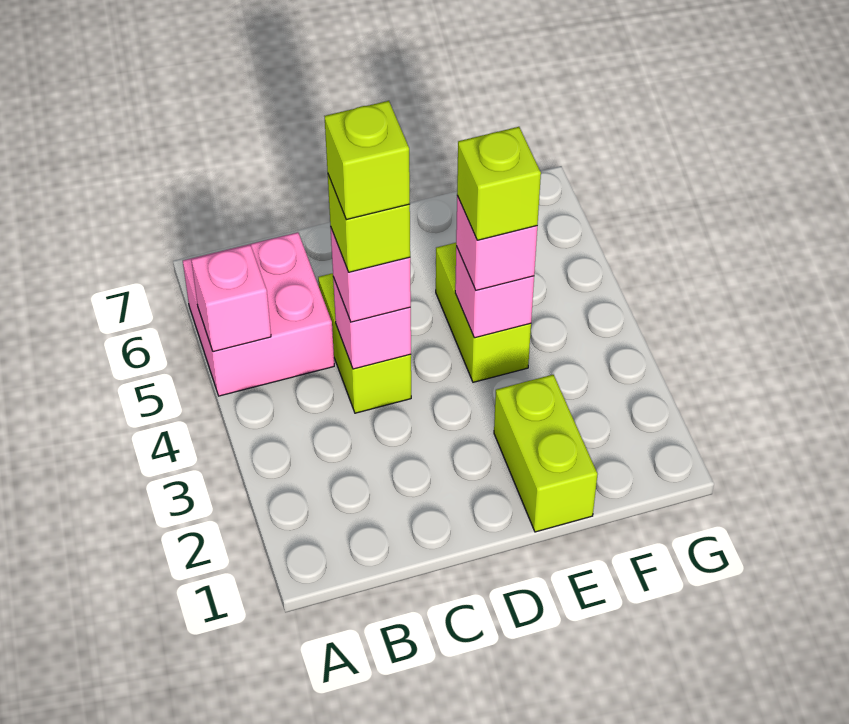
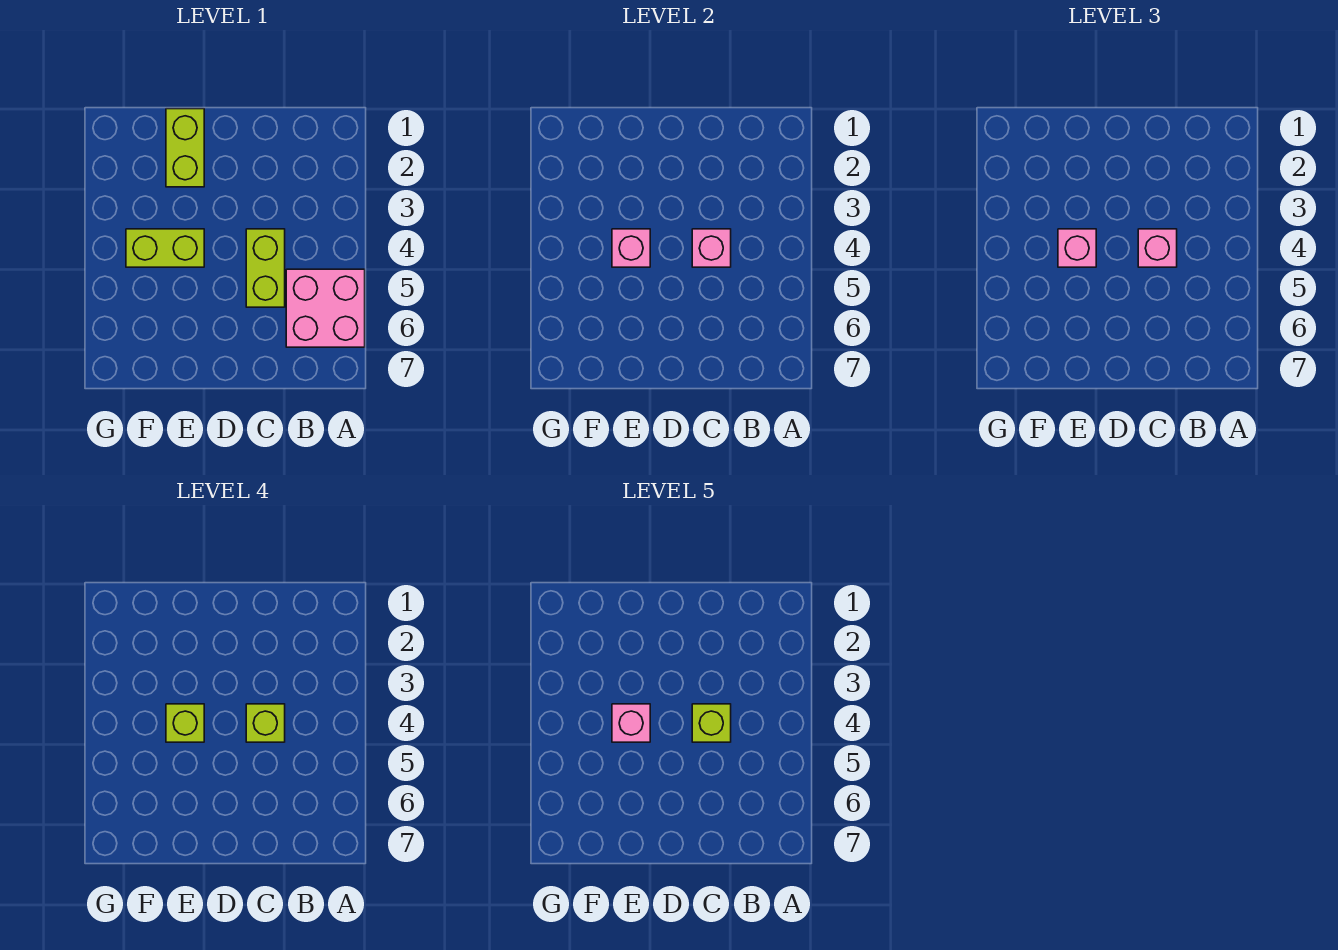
pink brick A5 level 2 -> pink brick E4 level 5
lime brick E4:E5 level 1 -> lime brick E4:F4 level 1

